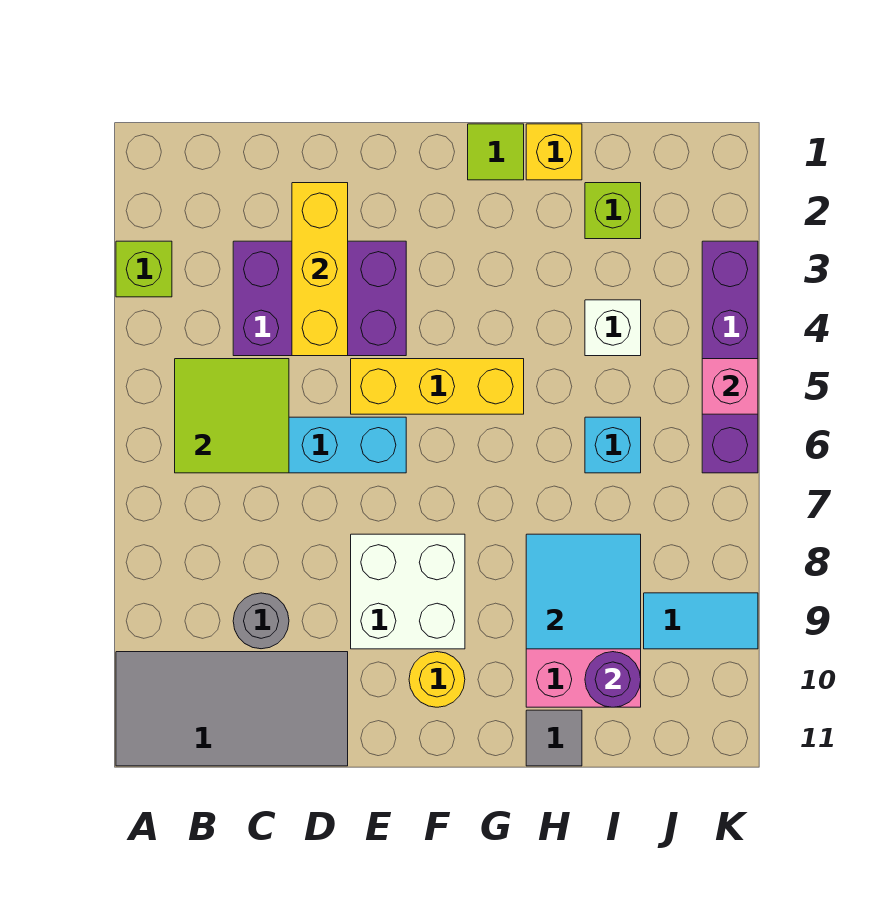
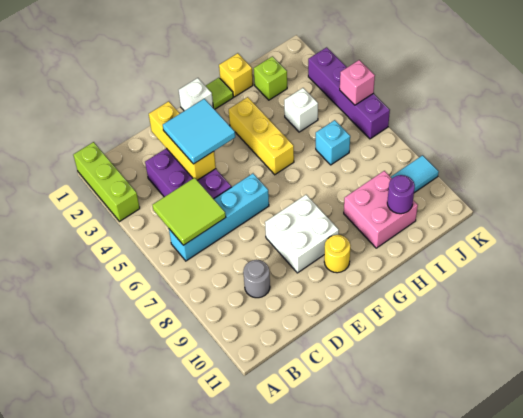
lime brick A3 level 1 -> lime brick A1:A3 level 1
grey tile A10:D11 level 1 -> none
purple brick C3:E4 level 1 -> purple brick C3:D5 level 1
yellow brick E5:G5 level 1 -> yellow brick G3:G5 level 1
none -> white brick F1 level 1
cyan tile H8:I9 level 2 -> cyan tile D3:E4 level 3
grey tile H11 level 1 -> none

